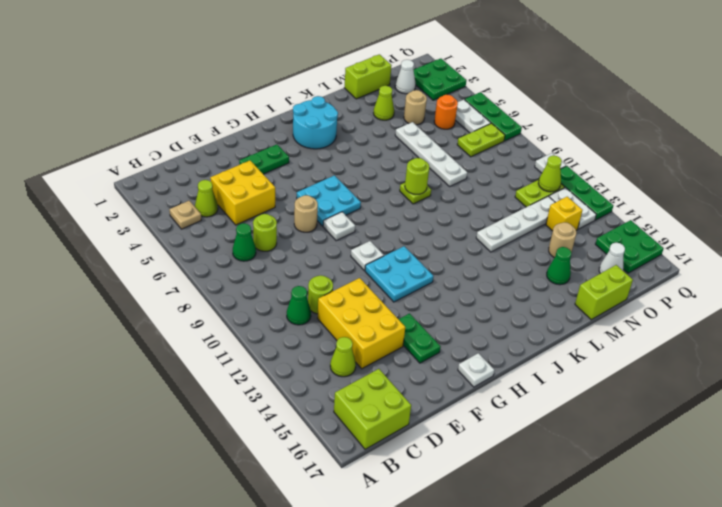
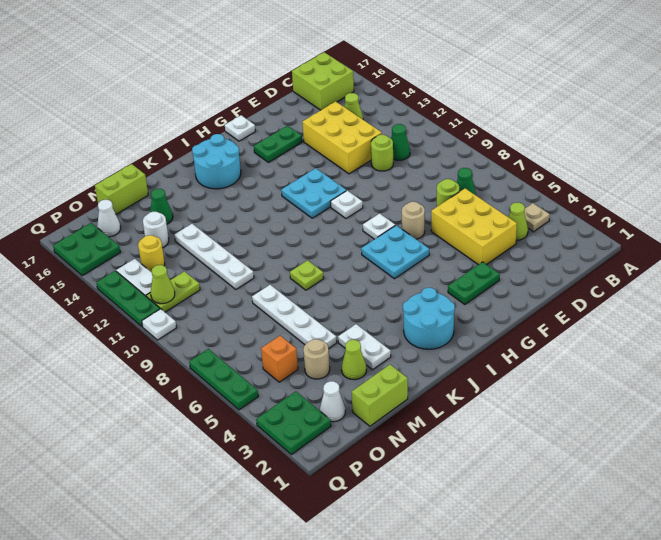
yellow brick D4:E5 level 1 -> yellow brick D4:E6 level 1
green plate F14:F15 level 1 -> green plate F15:G15 level 1
none -> cyan round brick I15:J16 level 1
lime round brick K8 level 2 -> none
white plate L12:O12 level 1 -> white plate M10:M13 level 1
tan round brick N14 level 1 -> white round brick N14 level 1
orange round brick O5 level 1 -> orange brick O5 level 1
lime plate O7:P7 level 1 -> none
yellow brick O13 level 1 -> yellow round brick O13 level 1
white plate P5:P6 level 1 -> white plate L3:L4 level 1

